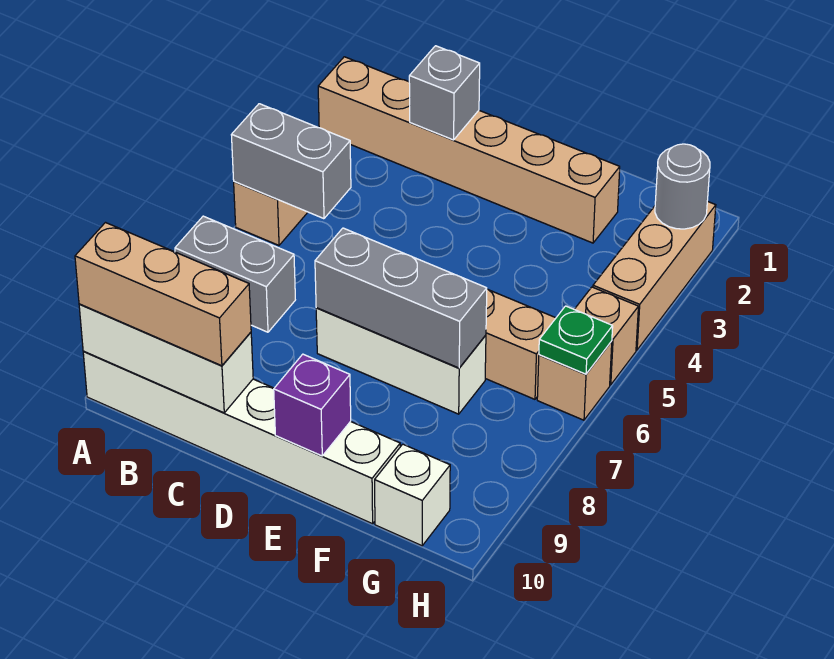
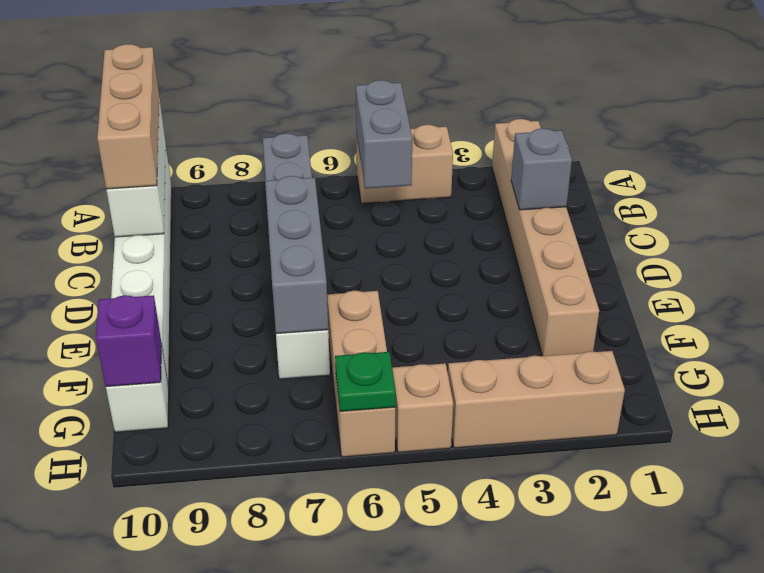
purple brick E10 level 2 -> purple brick G10 level 2
grey round brick H2 level 2 -> none

